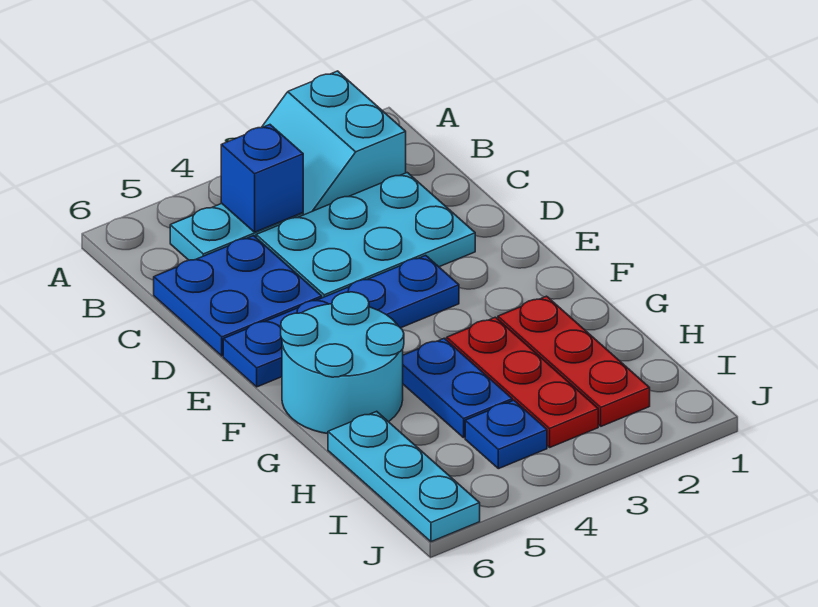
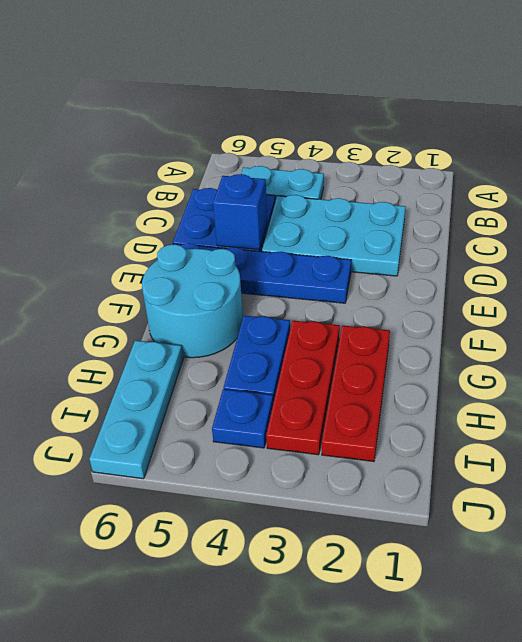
cyan slope A2:B3 level 1 top 2 -> none
blue brick B4 level 2 -> blue brick D5 level 2

